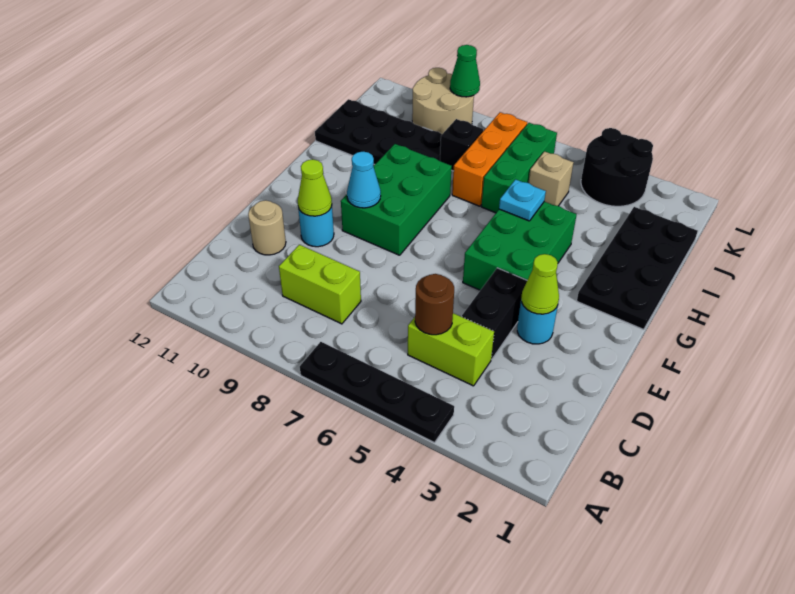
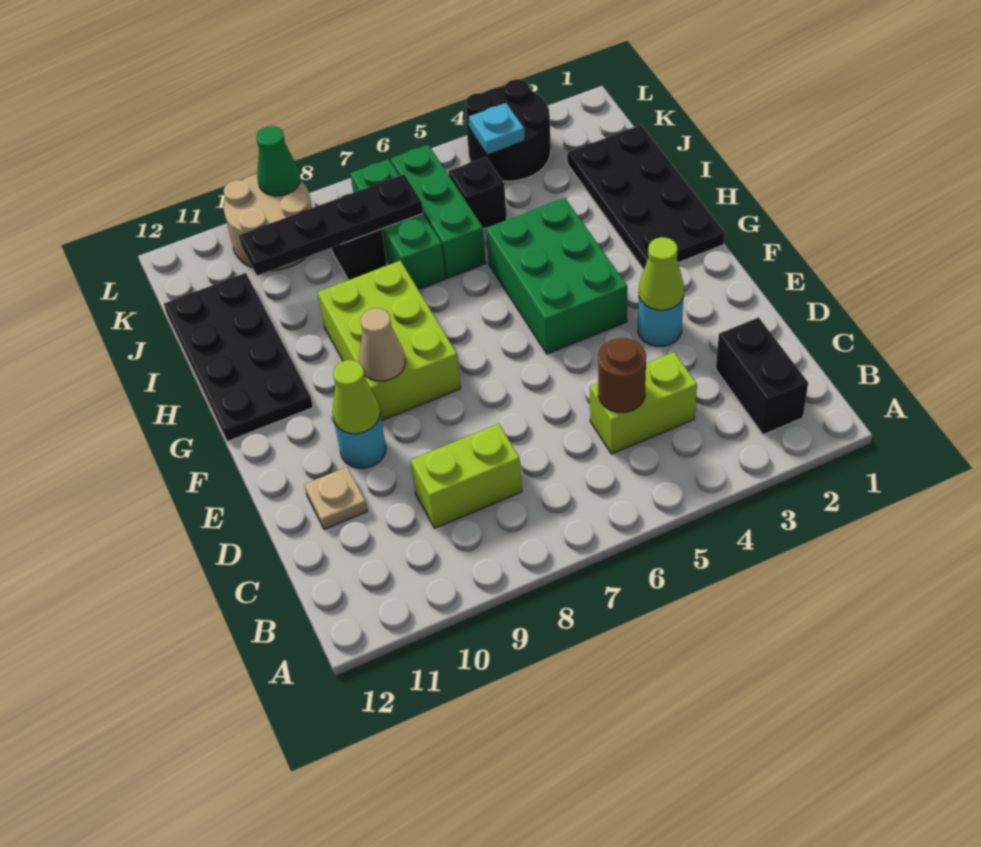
black plate A4:A7 level 1 -> black plate J7:J10 level 2
black brick D4:E4 level 1 -> black brick B2:C2 level 1
tan round brick D11 level 1 -> tan plate D11 level 1
green brick F8:H9 level 1 -> lime brick F8:H9 level 1
cyan cone F9 level 2 -> tan cone F9 level 2
cyan plate H5 level 2 -> cyan plate K4 level 2
orange brick I7:K7 level 1 -> green brick I7:K7 level 1
black plate I9:J12 level 1 -> black plate G11:J12 level 1
tan brick J5 level 1 -> black brick J5 level 1

